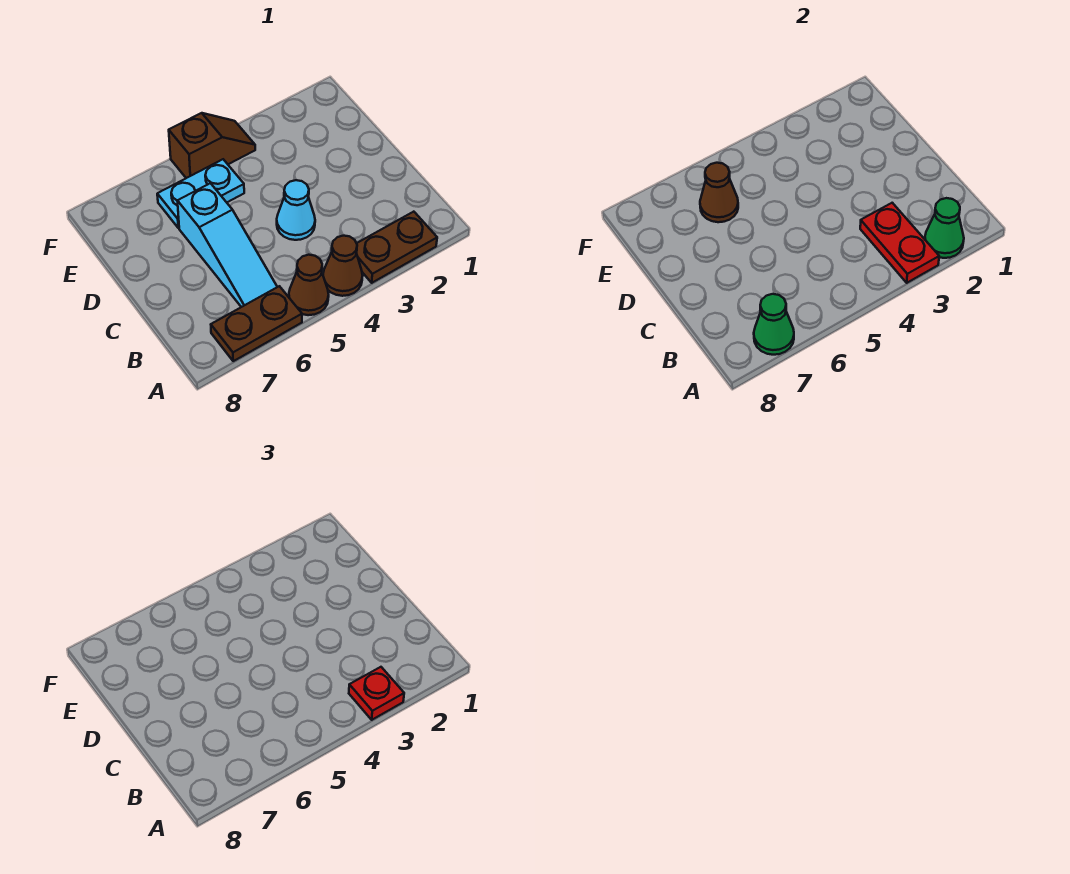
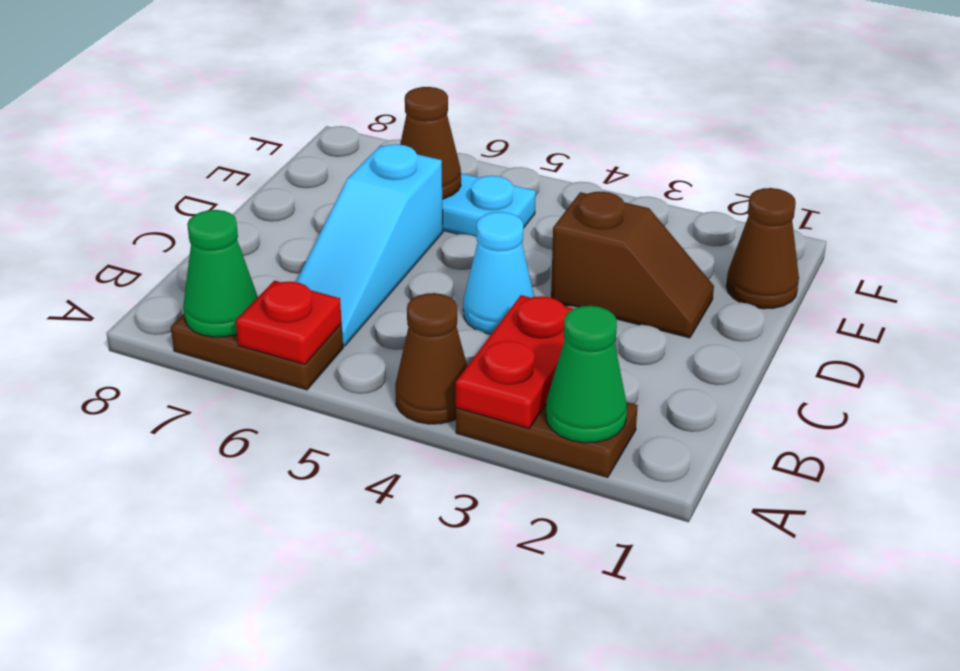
red plate A3 level 3 -> red plate A6 level 2
brown cone A5 level 1 -> brown cone E1 level 1
brown slope F4:F5 level 1 top 5 -> brown slope D2:D3 level 1 top 3

